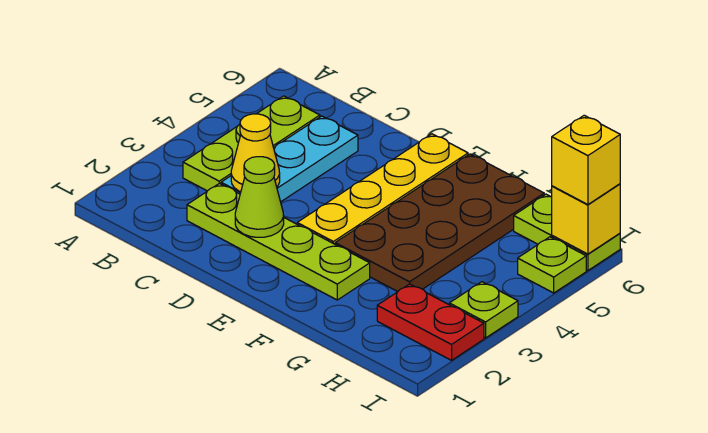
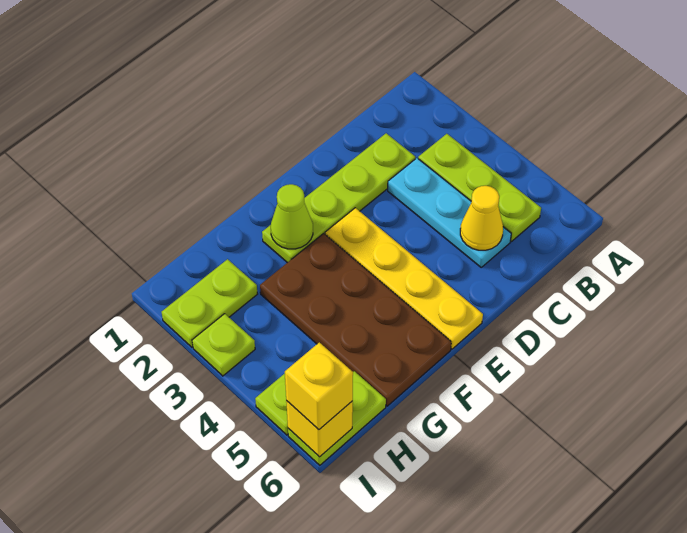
yellow cone C3 level 2 -> yellow cone C5 level 2
lime cone D2 level 2 -> lime cone F2 level 2
red plate H2:I2 level 1 -> lime plate H2:I2 level 1

